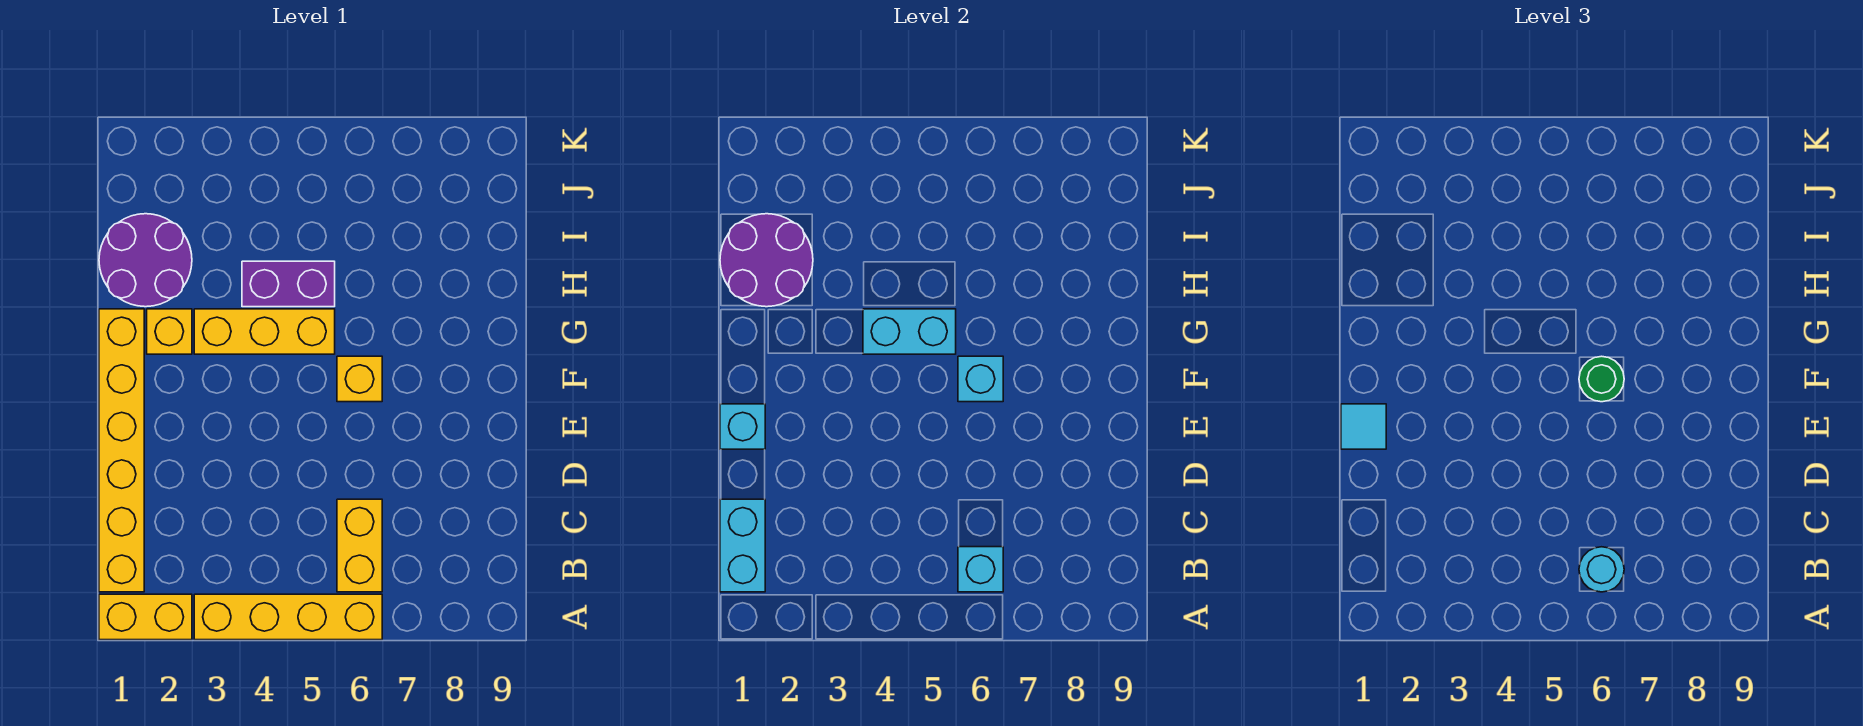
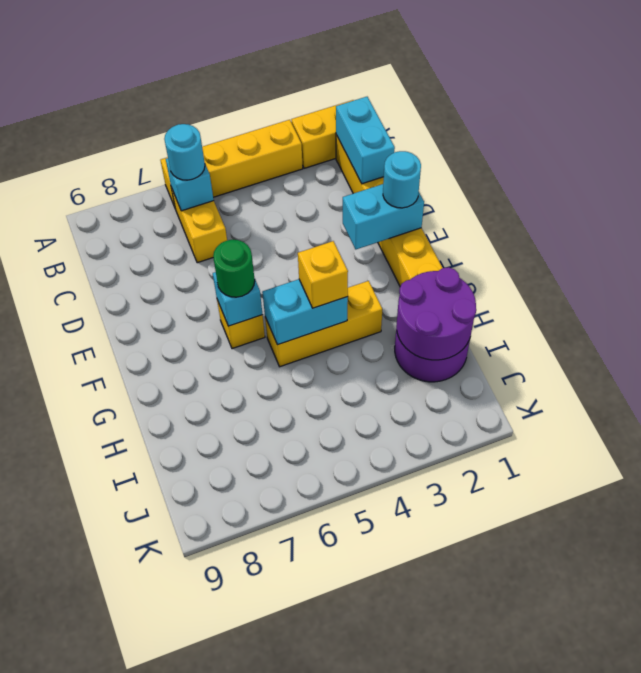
cyan brick E1 level 2 -> cyan brick E1:E2 level 2
cyan tile E1 level 3 -> cyan round brick E1 level 3
yellow brick G2 level 1 -> yellow brick G4 level 3
purple brick H4:H5 level 1 -> none

